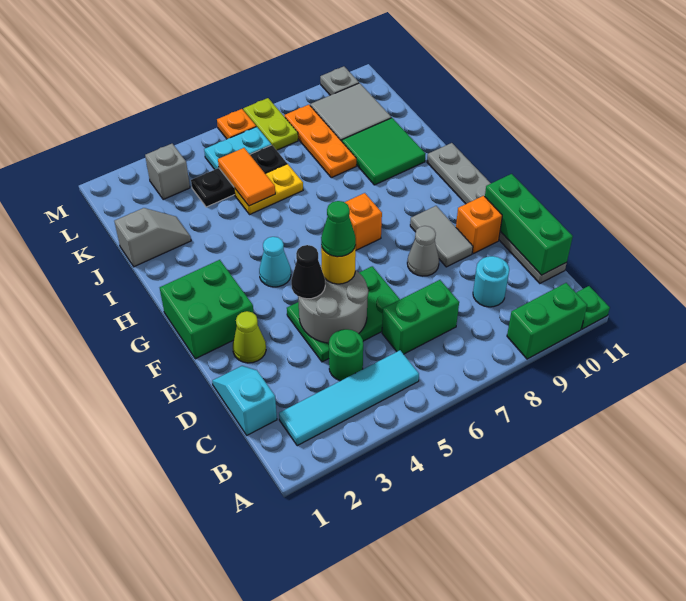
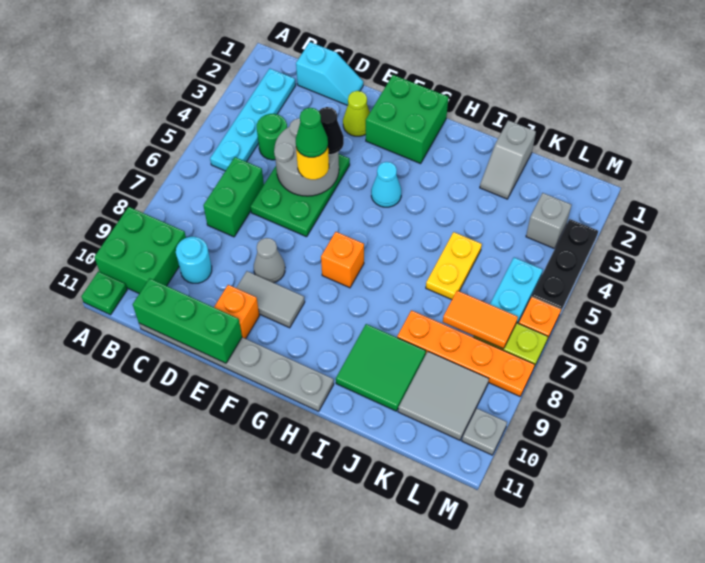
green brick A9:A10 level 1 -> green brick A9:B10 level 1
cyan tile B2:B5 level 1 -> cyan plate B2:B5 level 1
orange tile J5:K5 level 2 -> orange tile K7:L7 level 2
orange plate J8:L8 level 1 -> orange plate J8:M8 level 1
black plate K4:K6 level 1 -> black plate M3:M5 level 1

